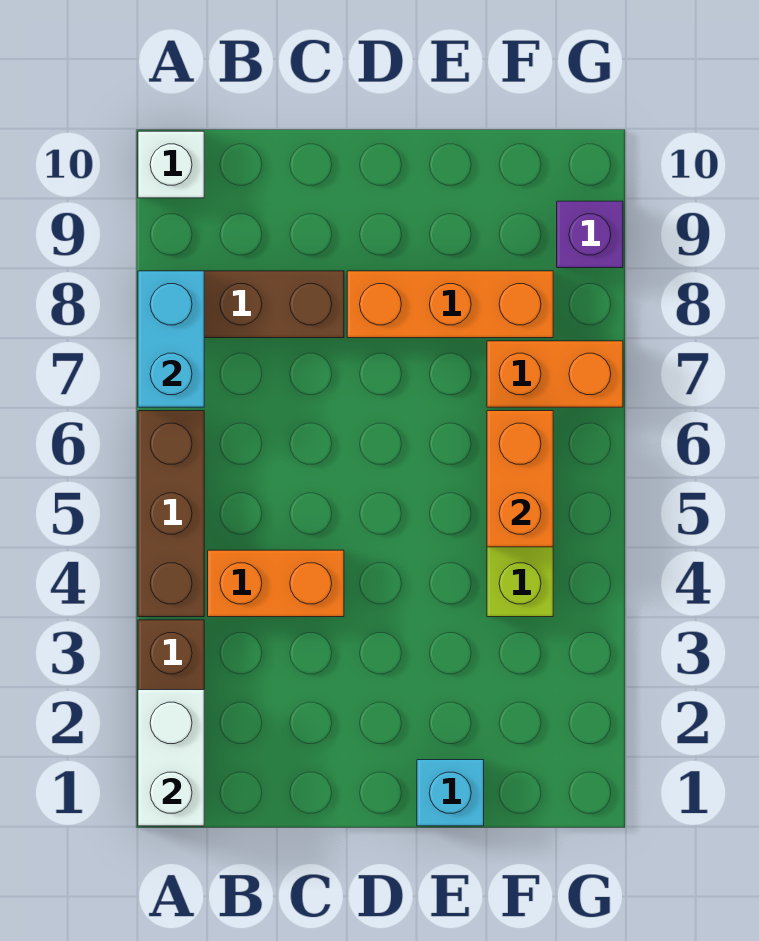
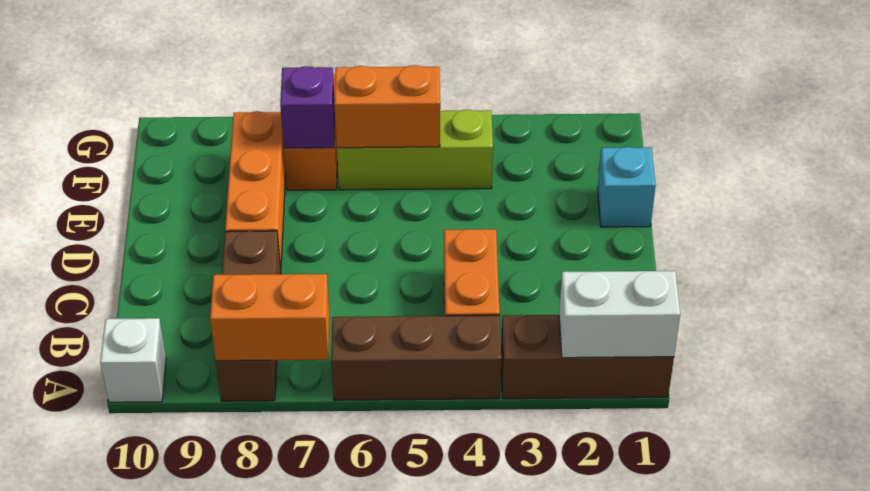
cyan brick A7:A8 level 2 -> orange brick A7:A8 level 2
purple brick G9 level 1 -> purple brick F7 level 2

